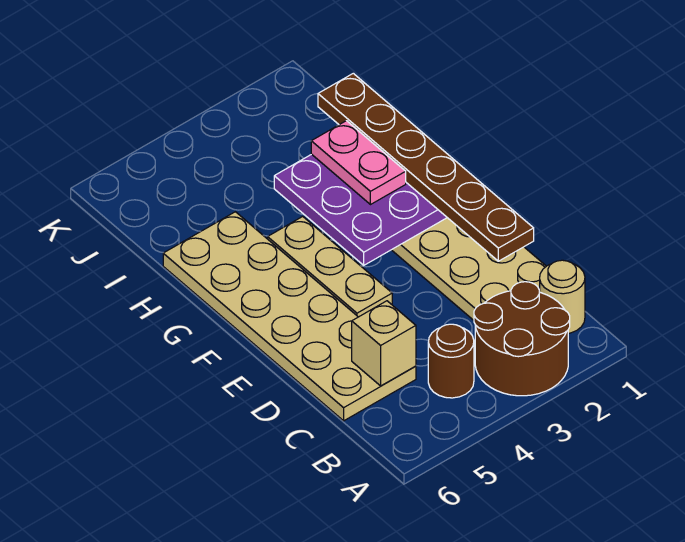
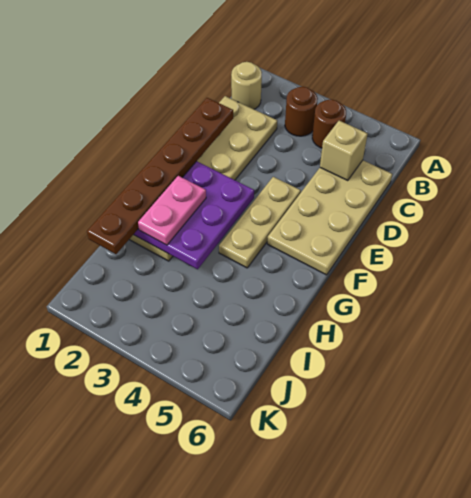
brown round brick A2:B3 level 1 -> brown round brick B3 level 1
tan plate C5:H6 level 1 -> tan plate C5:F6 level 1

